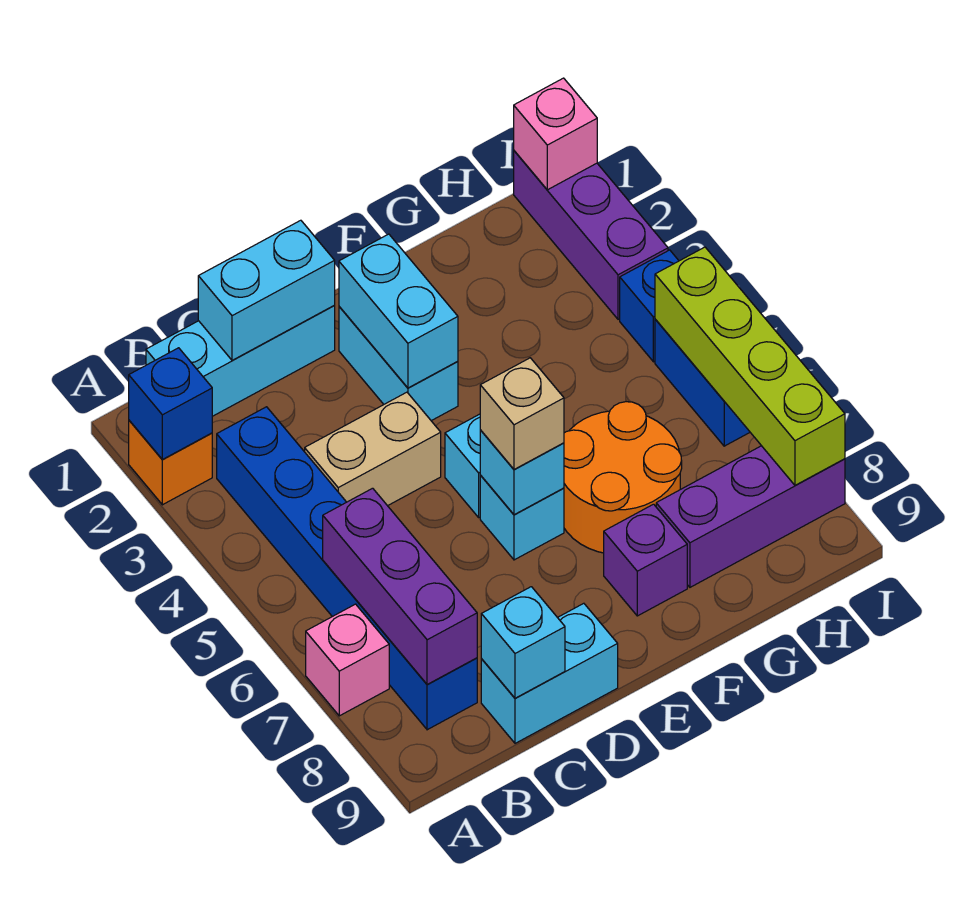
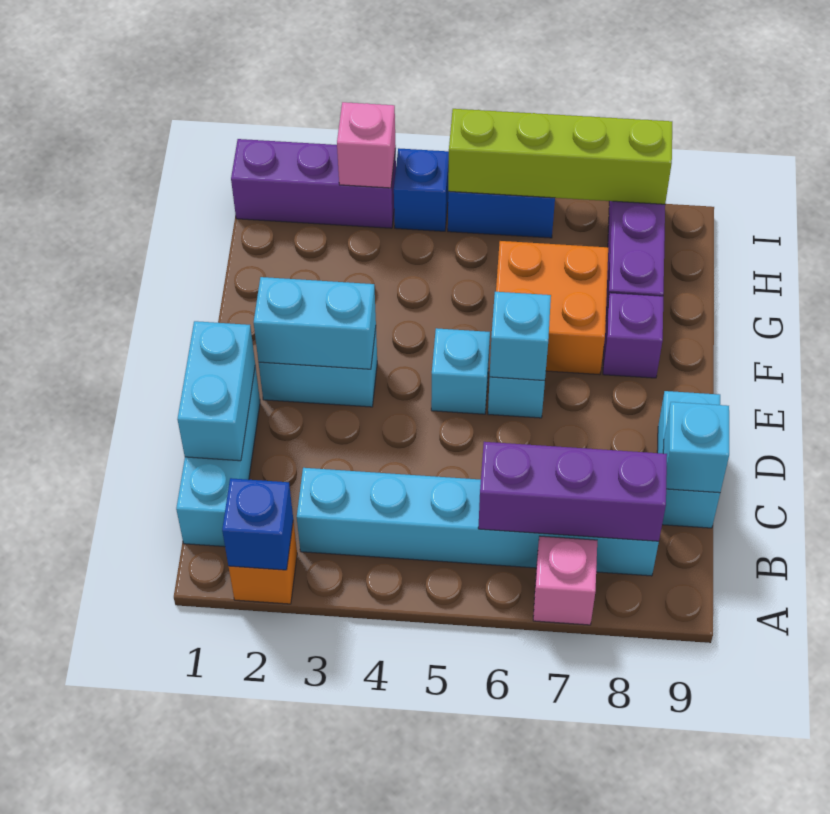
blue brick B3:B8 level 1 -> cyan brick B3:B8 level 1
tan brick C4:D4 level 1 -> none
tan brick E6 level 3 -> none
orange round brick F6:G7 level 1 -> orange brick F6:G7 level 1
pink brick I1 level 2 -> pink brick I3 level 2

